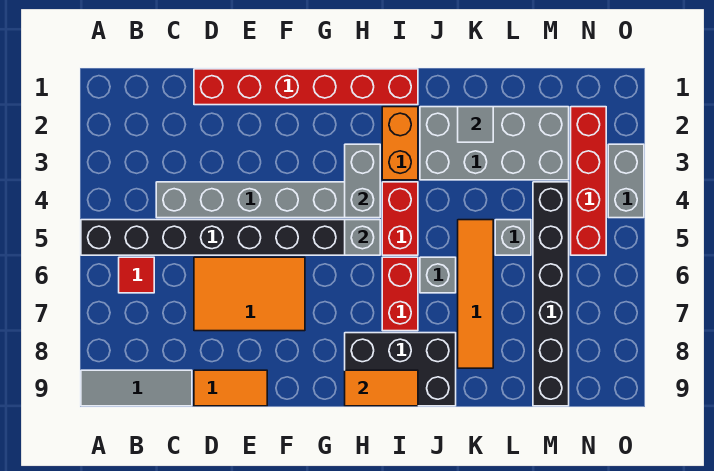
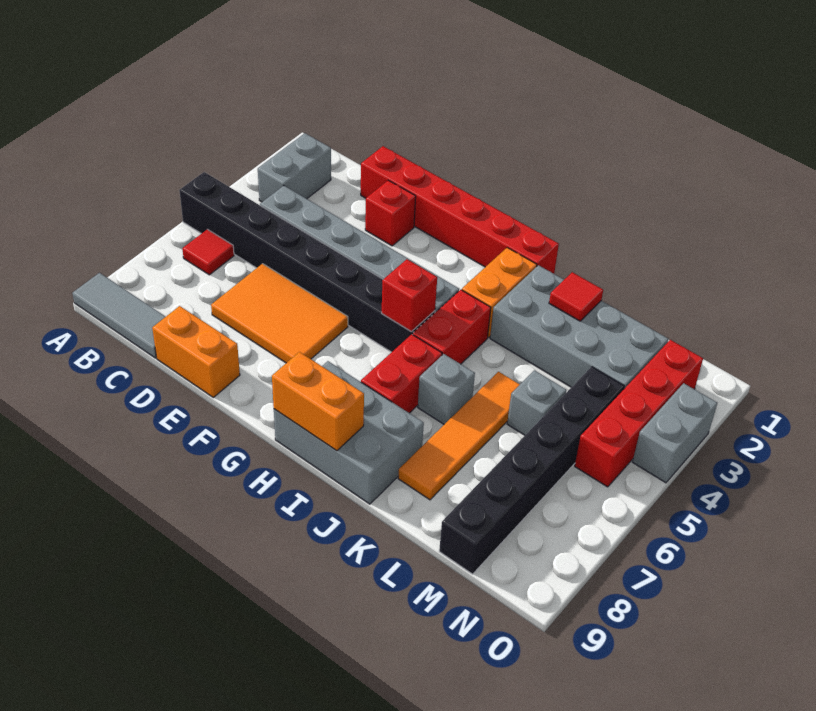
orange tile D9:E9 level 1 -> orange brick D9:E9 level 1
none -> red brick E2 level 1
grey brick H3:H4 level 2 -> grey brick B2:B3 level 1
grey brick H5 level 2 -> red brick H5 level 2
black brick H8:J9 level 1 -> grey brick H8:J9 level 1
orange tile H9:I9 level 2 -> orange brick H9:I9 level 2
grey tile K2 level 2 -> red tile K2 level 2

